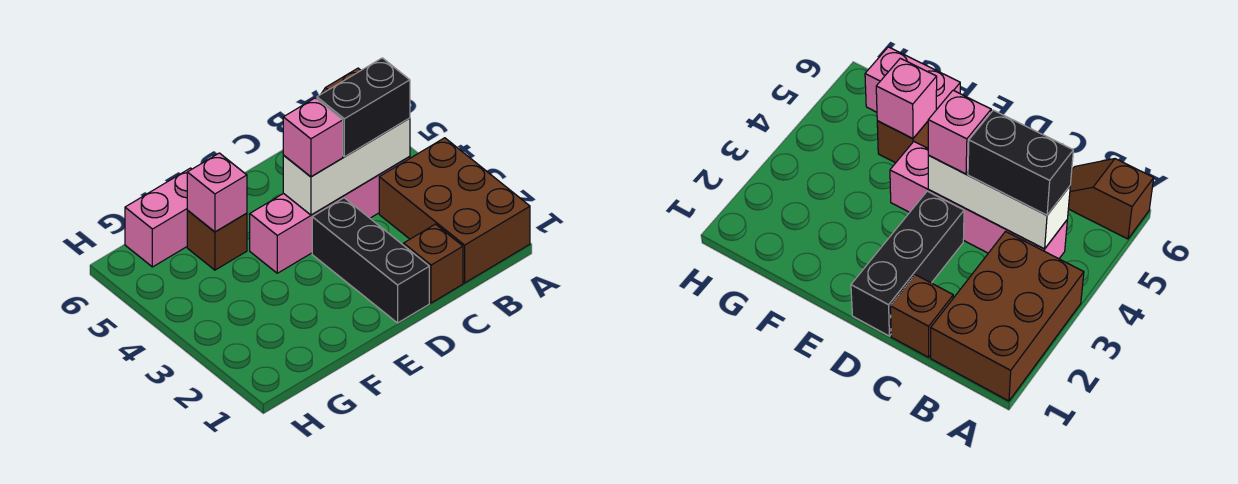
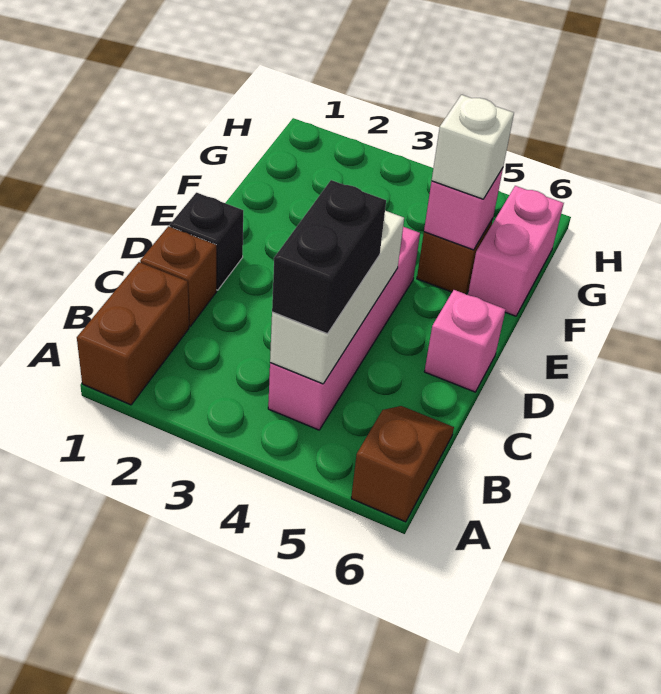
brown brick A1:B3 level 1 -> brown brick A1:B1 level 1
black brick D1:D3 level 1 -> black brick D1 level 1
pink brick D4 level 3 -> pink brick D6 level 1
none -> white brick F5 level 3

